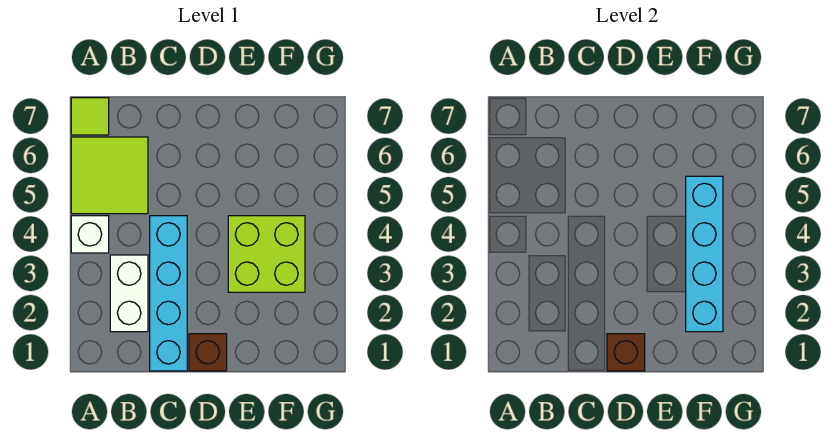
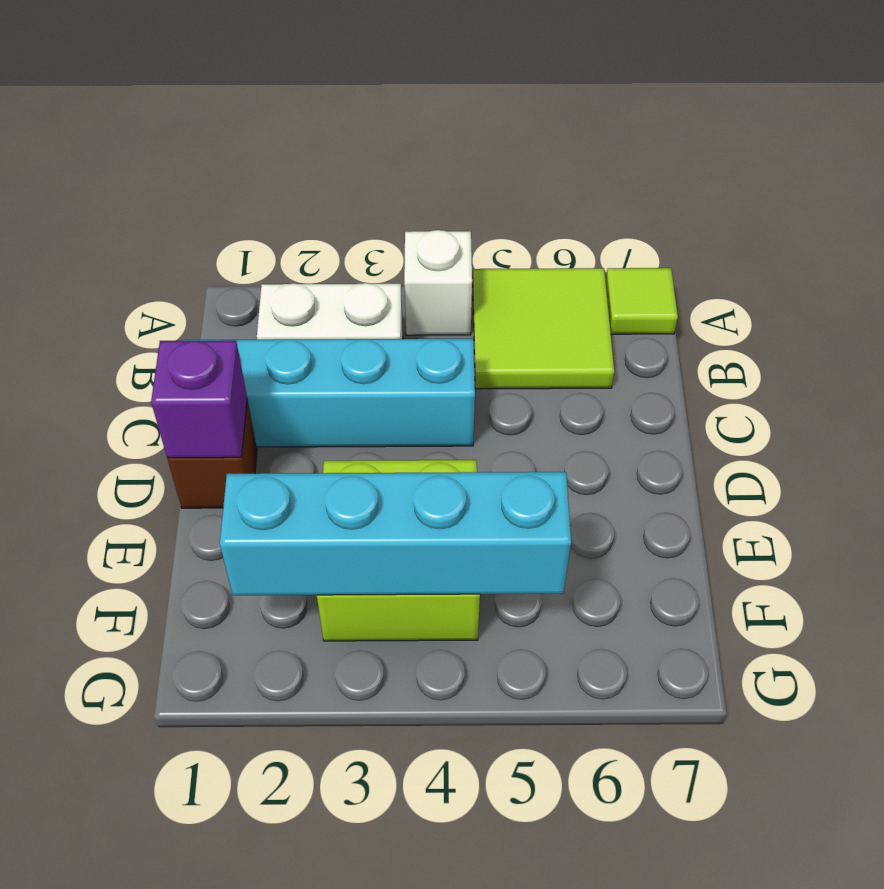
brown brick D1 level 2 -> purple brick D1 level 2

